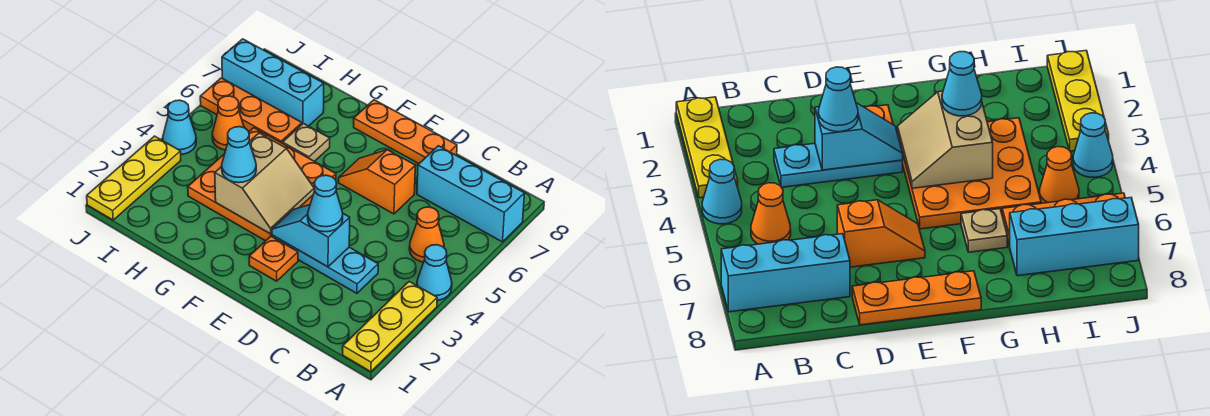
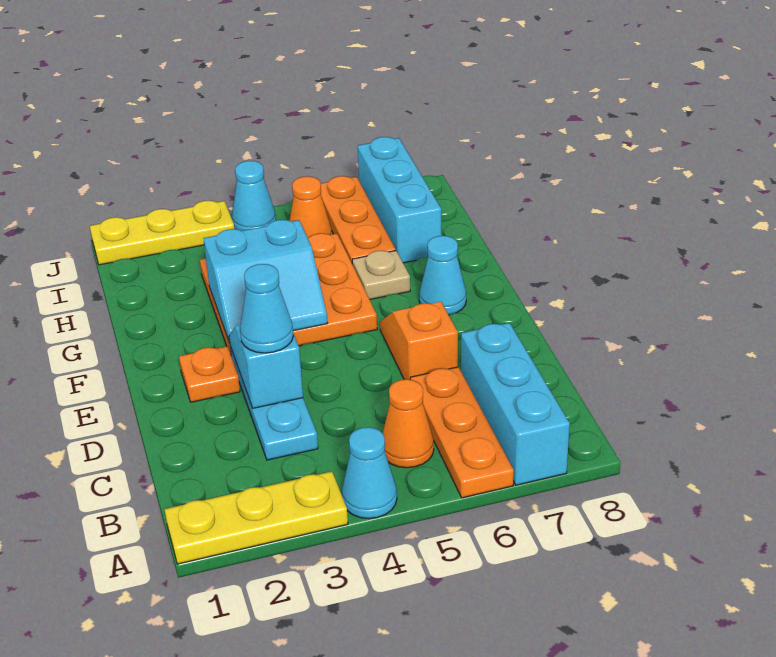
orange plate D8:F8 level 1 -> orange plate A6:C6 level 1
tan slope F3:G4 level 2 top G -> cyan slope F3:G4 level 2 top G
cyan cone G3 level 3 -> cyan cone F7 level 1

